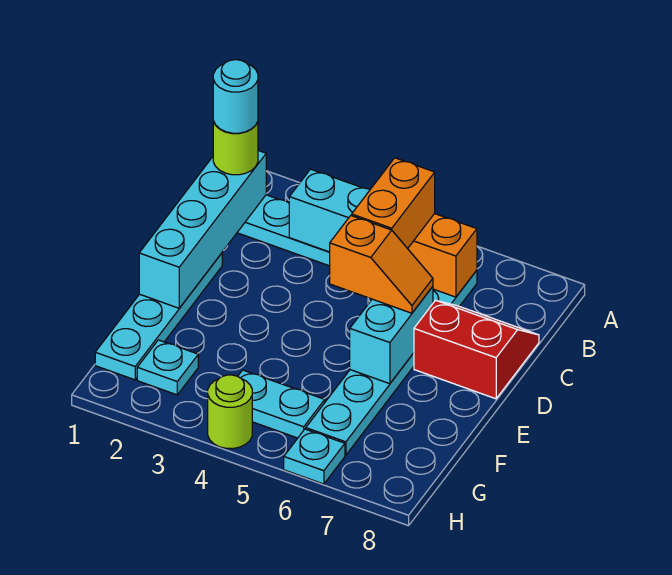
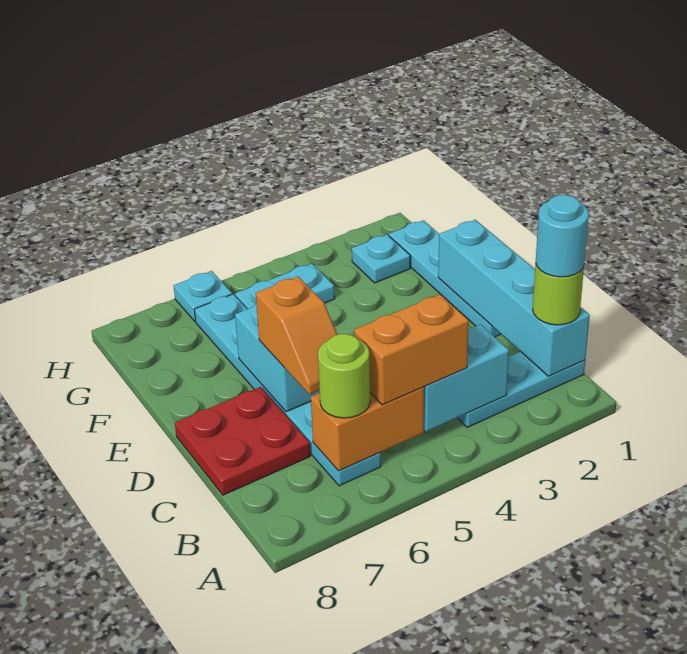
orange brick B5:C5 level 3 -> orange brick B4:B5 level 3
red slope C7:D8 level 1 top D -> red plate C7:D8 level 1
orange slope D5:D6 level 3 top 5 -> orange slope C6:D6 level 3 top D
lime round brick H4 level 1 -> lime round brick B6 level 3

